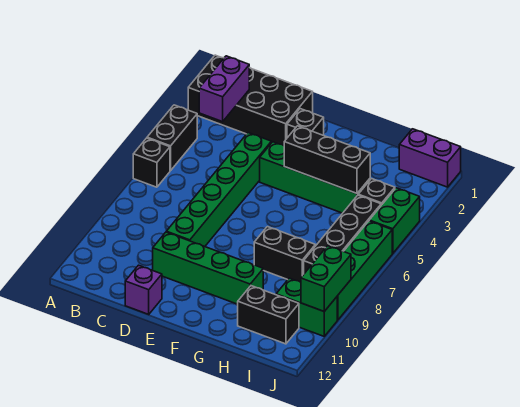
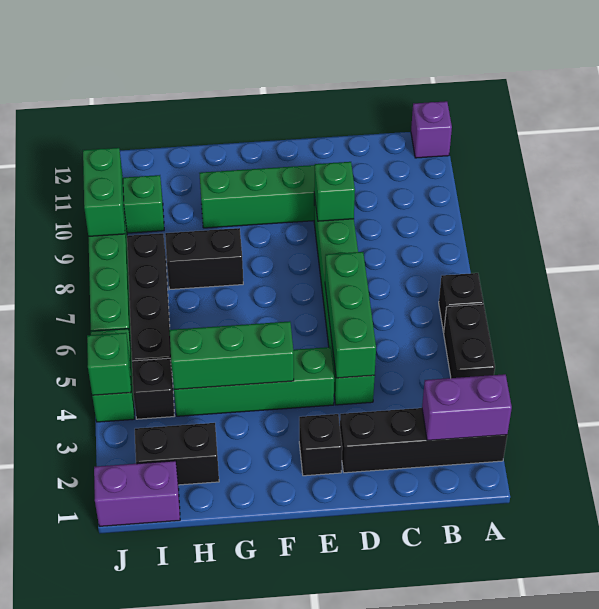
black brick A1:D2 level 1 -> black brick A2:D2 level 1
purple brick B2:B3 level 2 -> purple brick A2:B2 level 2
none -> green brick D4:D6 level 2
none -> green brick D9 level 2
purple brick D12 level 1 -> purple brick A12 level 1
black brick F4:H4 level 2 -> green brick F4:H4 level 2
black brick H11:I11 level 1 -> black brick H2:I2 level 1
none -> green brick J4 level 2

